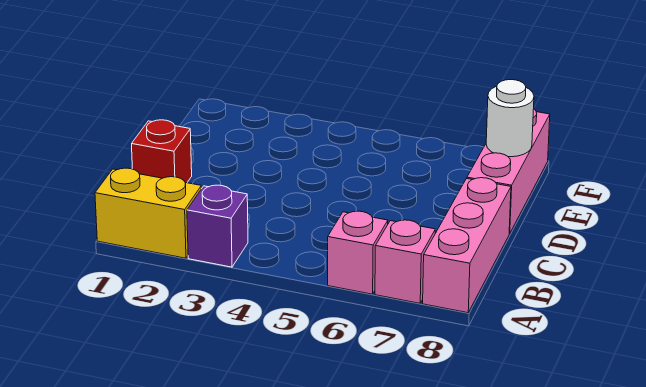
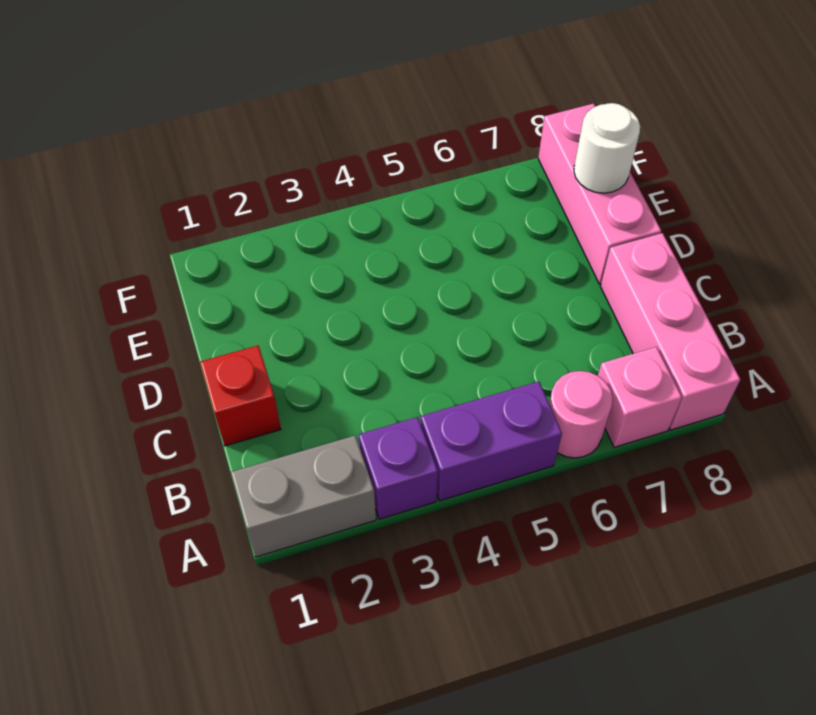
yellow brick A1:A2 level 1 -> grey brick A1:A2 level 1
none -> purple brick A4:A5 level 1
pink brick A6 level 1 -> pink round brick A6 level 1

